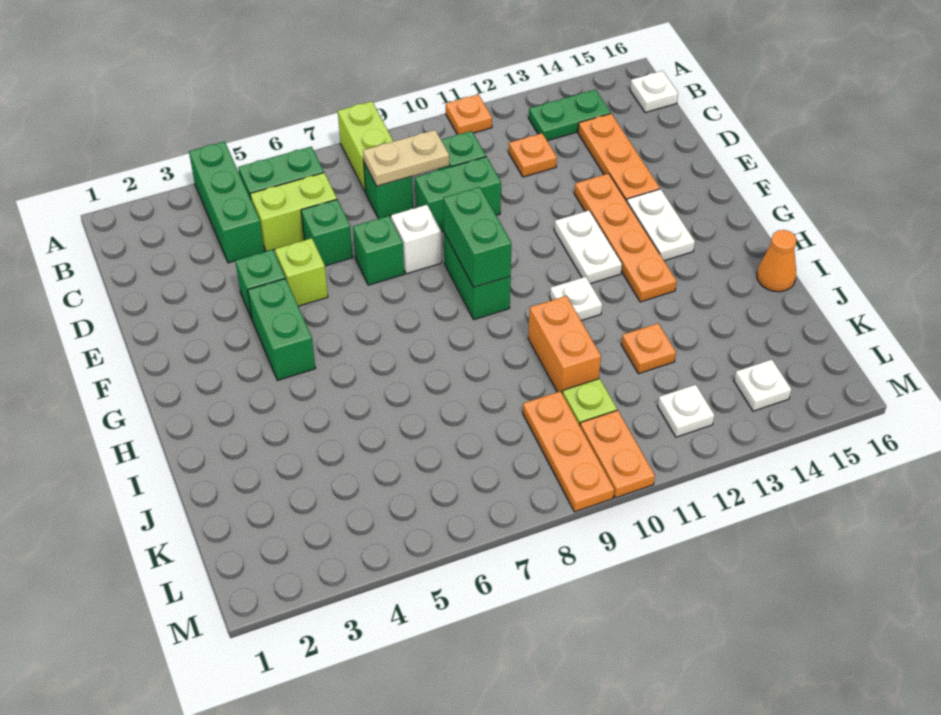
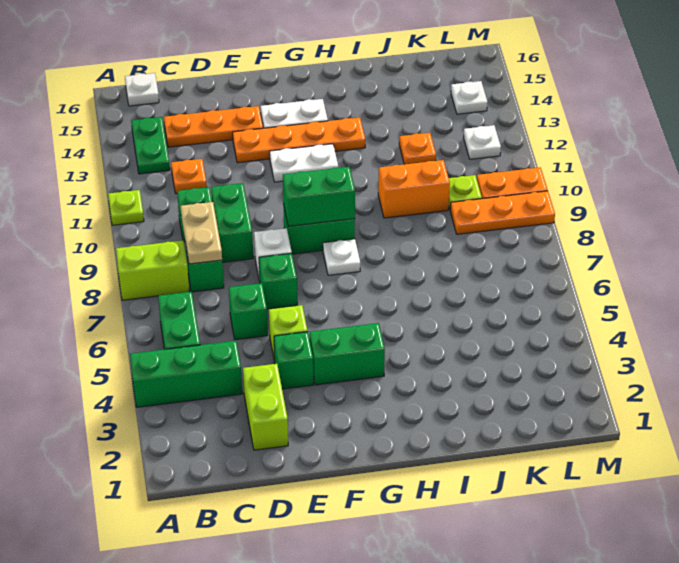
orange plate A11 level 1 -> lime plate A11 level 1
lime brick C5:C6 level 1 -> lime brick D2:D3 level 1
white plate H11 level 1 -> white plate G8 level 1
orange cone I16 level 1 -> none

